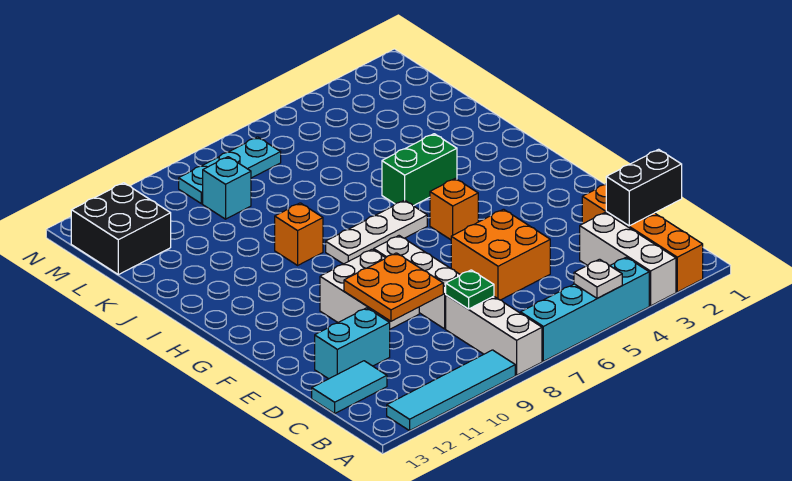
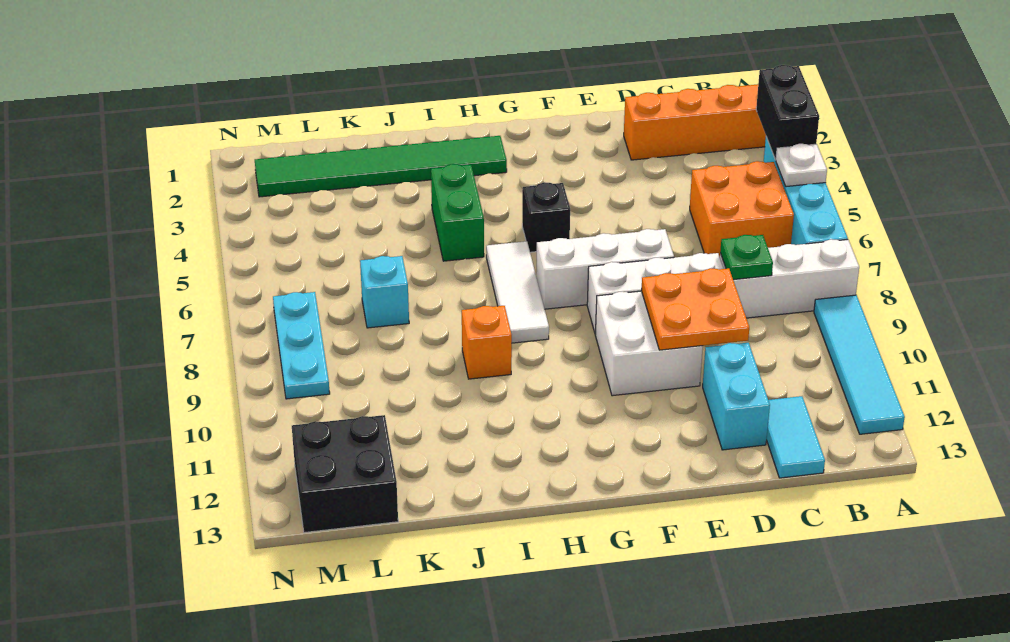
white brick A3:C3 level 1 -> white brick E7:G7 level 1
black brick C1:C2 level 2 -> black brick A3:A4 level 2
orange brick D5:E6 level 1 -> orange brick B5:C6 level 1
orange brick G5 level 1 -> black brick G5 level 1
none -> green tile H2:M2 level 1
white plate H6:H8 level 1 -> white tile H6:H8 level 1
cyan brick L9 level 1 -> cyan brick K7 level 1

